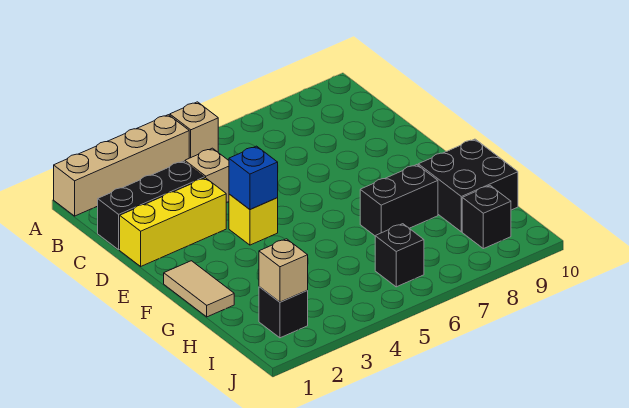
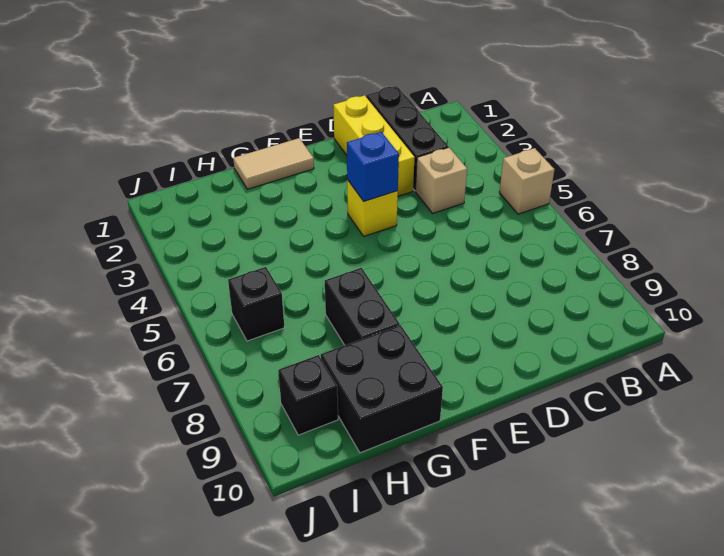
tan brick A1:A4 level 1 -> none
black brick I2 level 1 -> none
tan brick I2 level 2 -> none

